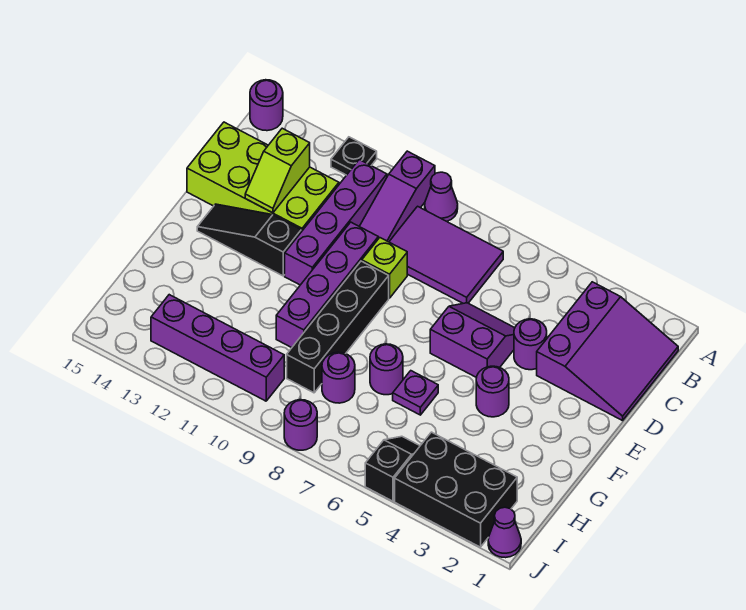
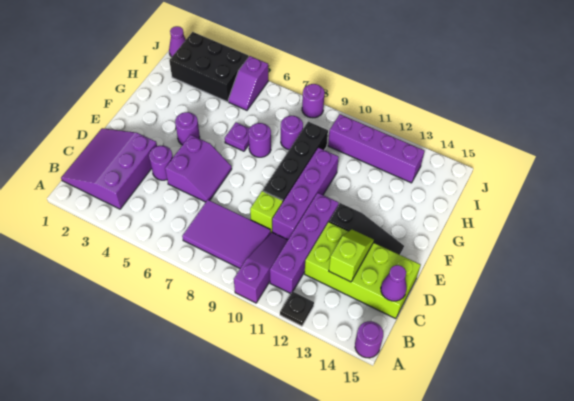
purple cone A9 level 1 -> purple cone C15 level 2
purple slope D5:E6 level 1 top E -> purple slope D5:E6 level 1 top 5
black slope I5:J5 level 1 top J -> purple slope I5:J5 level 1 top J

